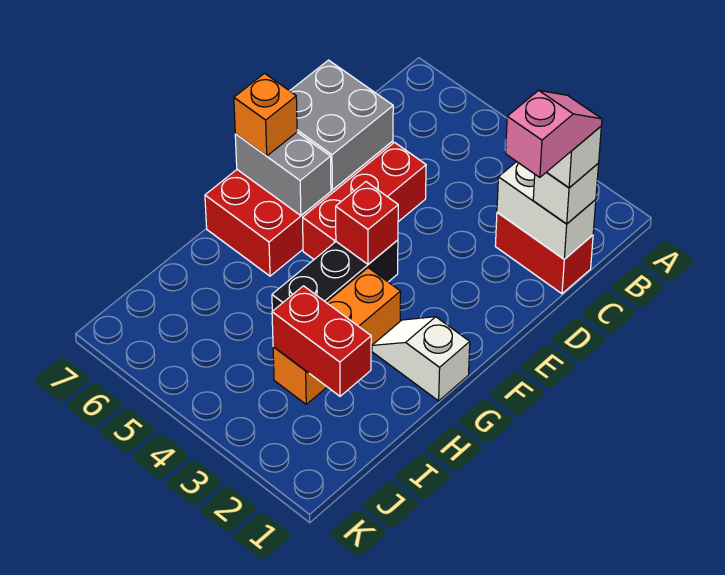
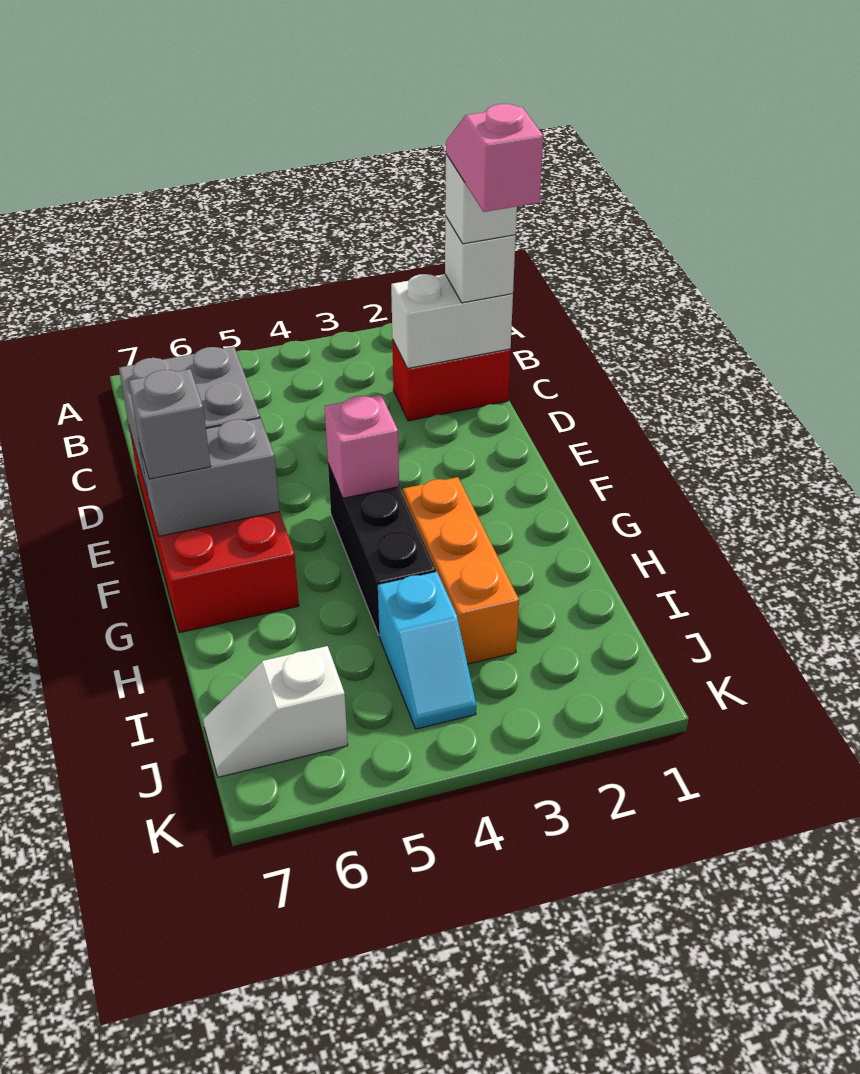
red brick D5:F5 level 1 -> none
red brick F4 level 2 -> pink brick F4 level 2
orange brick F7 level 3 -> grey brick F7 level 3
white slope G1:G2 level 1 top 1 -> white slope J6:J7 level 1 top 6
red brick I2:I3 level 2 -> none
none -> cyan slope I4:J4 level 1 top I

